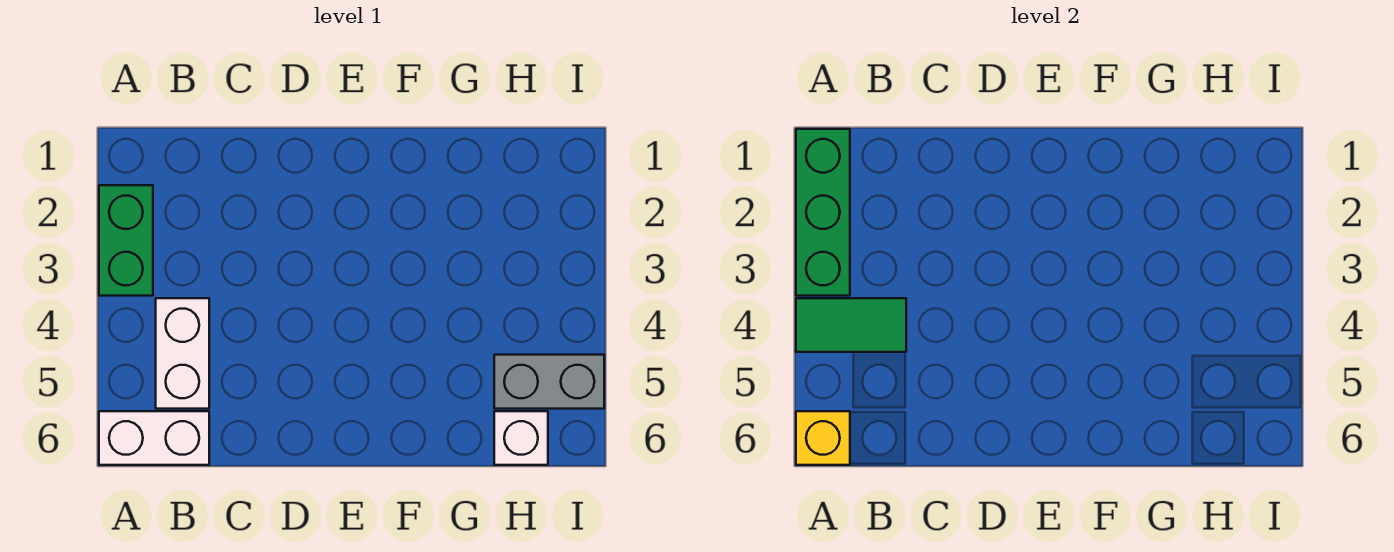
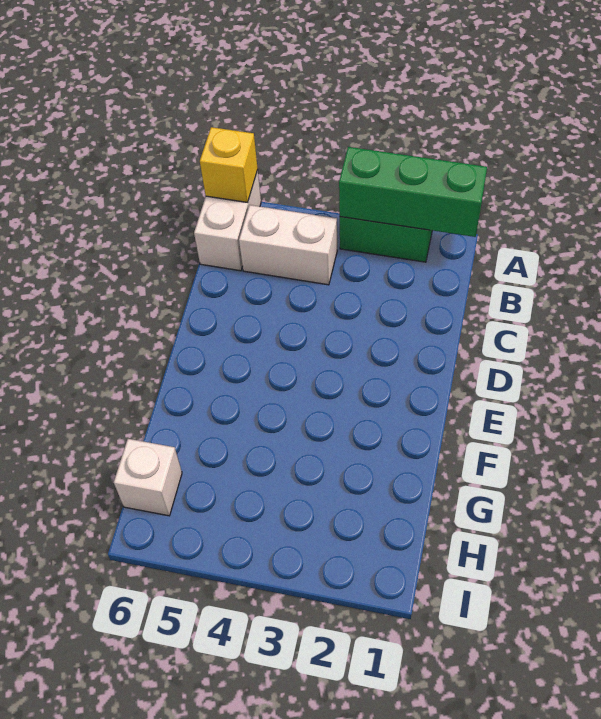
green tile A4:B4 level 2 -> none
grey brick H5:I5 level 1 -> none

